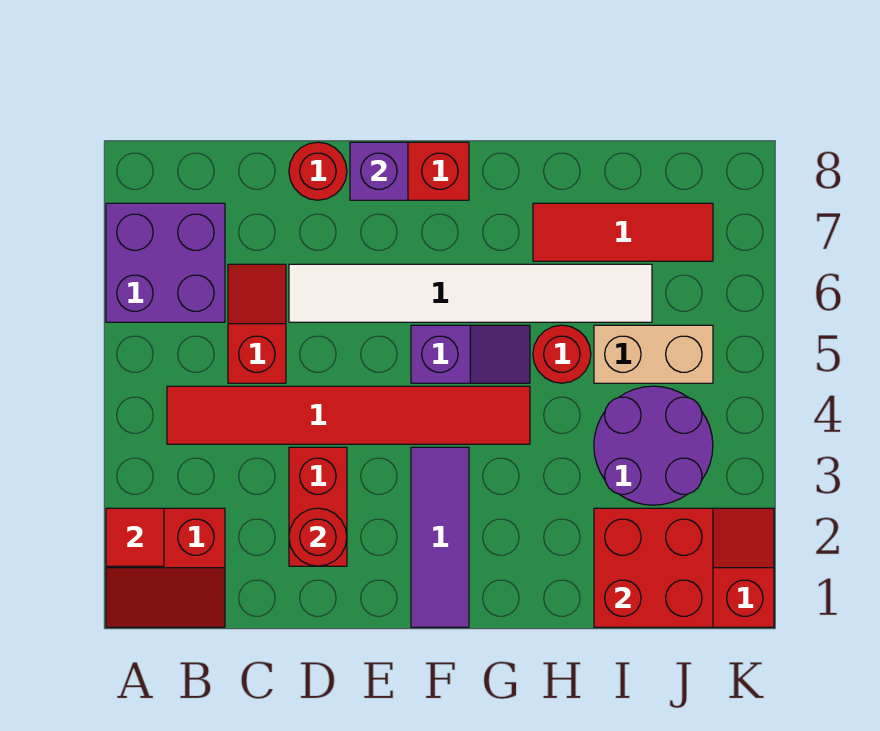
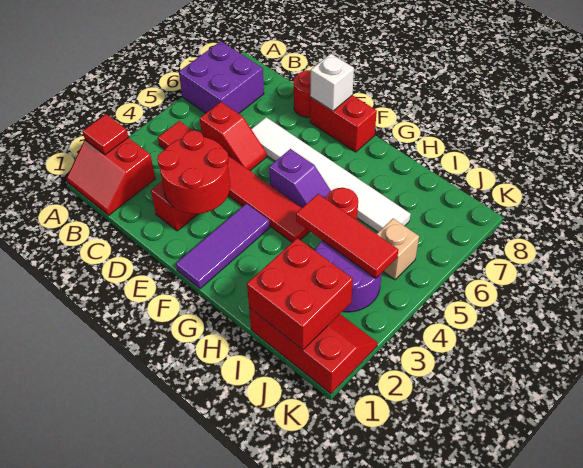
red slope C5:C6 level 1 top 5 -> red slope C5:D5 level 1 top C
red round brick D2 level 2 -> red round brick D2:E3 level 2
purple brick E8 level 2 -> white brick E8 level 2
red tile H7:J7 level 1 -> red tile H4:J4 level 2
tan brick I5:J5 level 1 -> tan brick J5 level 1

